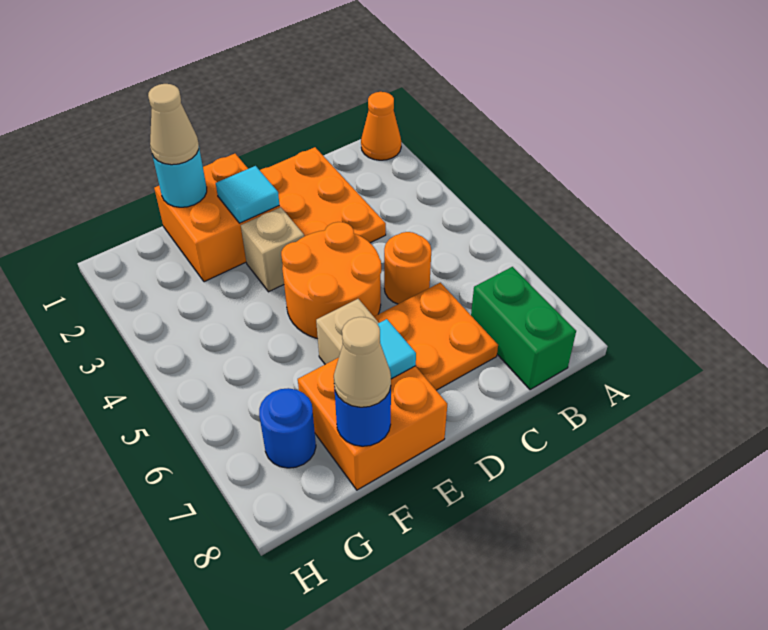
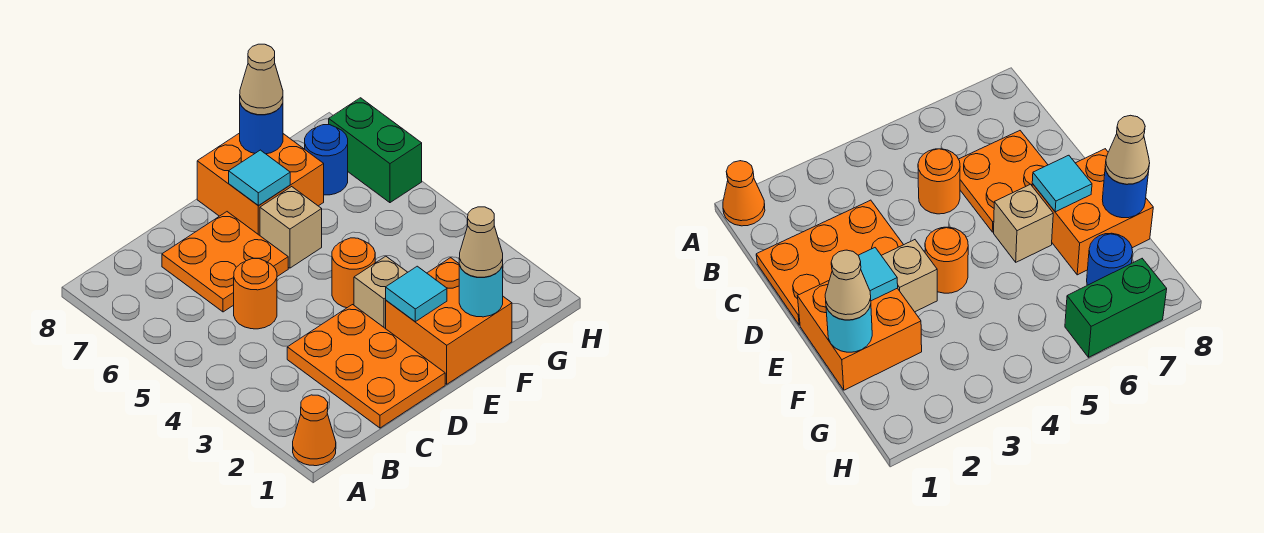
green brick B7:B8 level 1 -> green brick H6:H7 level 1
orange round brick D4:E5 level 1 -> orange round brick E4 level 1

